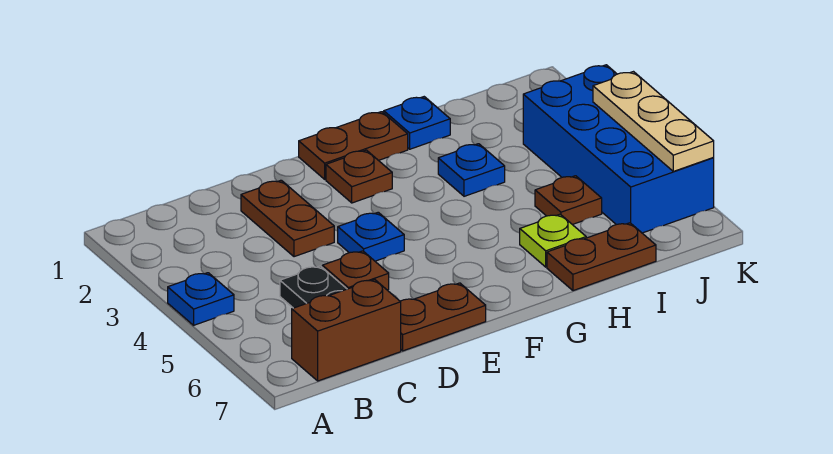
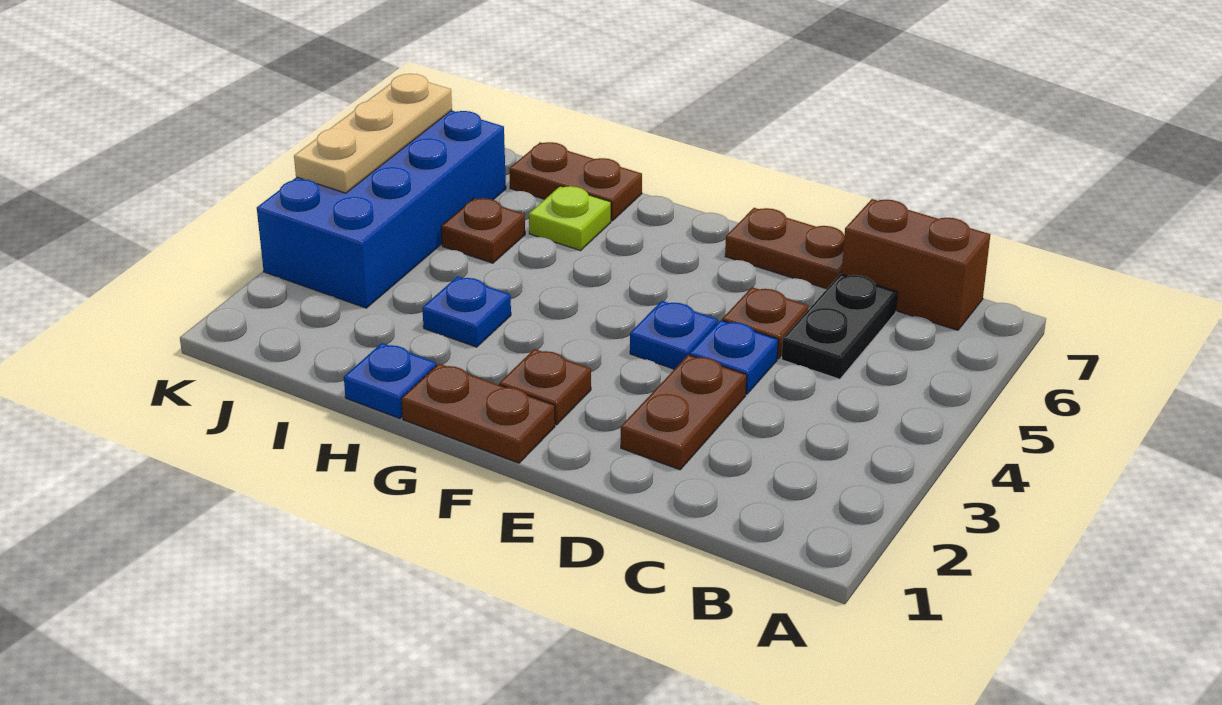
blue plate A4 level 1 -> blue plate D4 level 1

